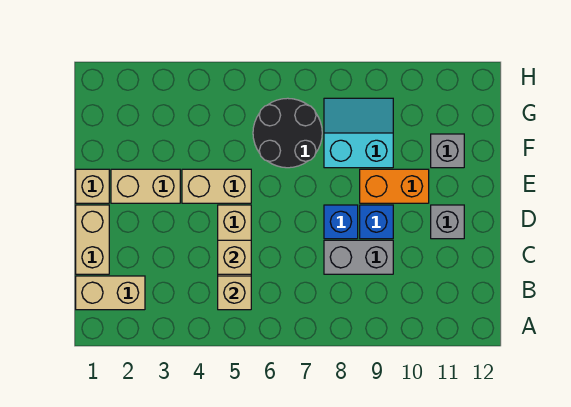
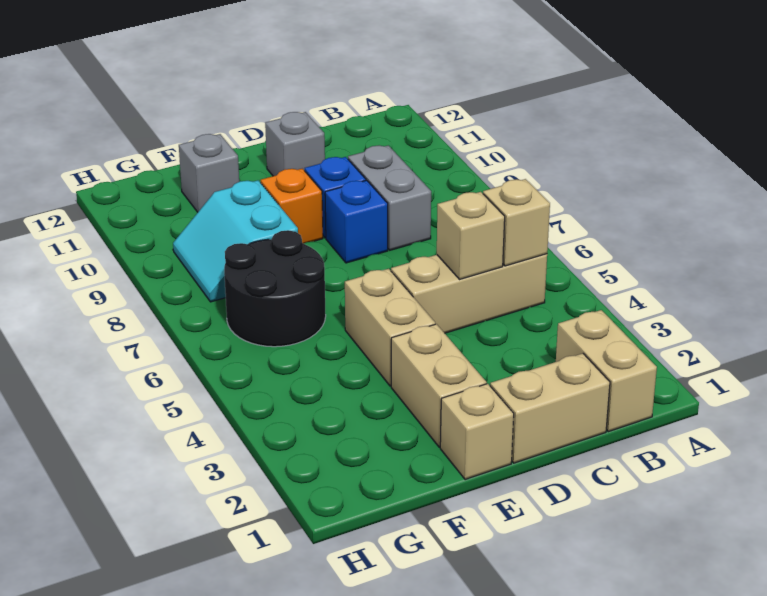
orange brick E9:E10 level 1 -> orange brick E9 level 1

